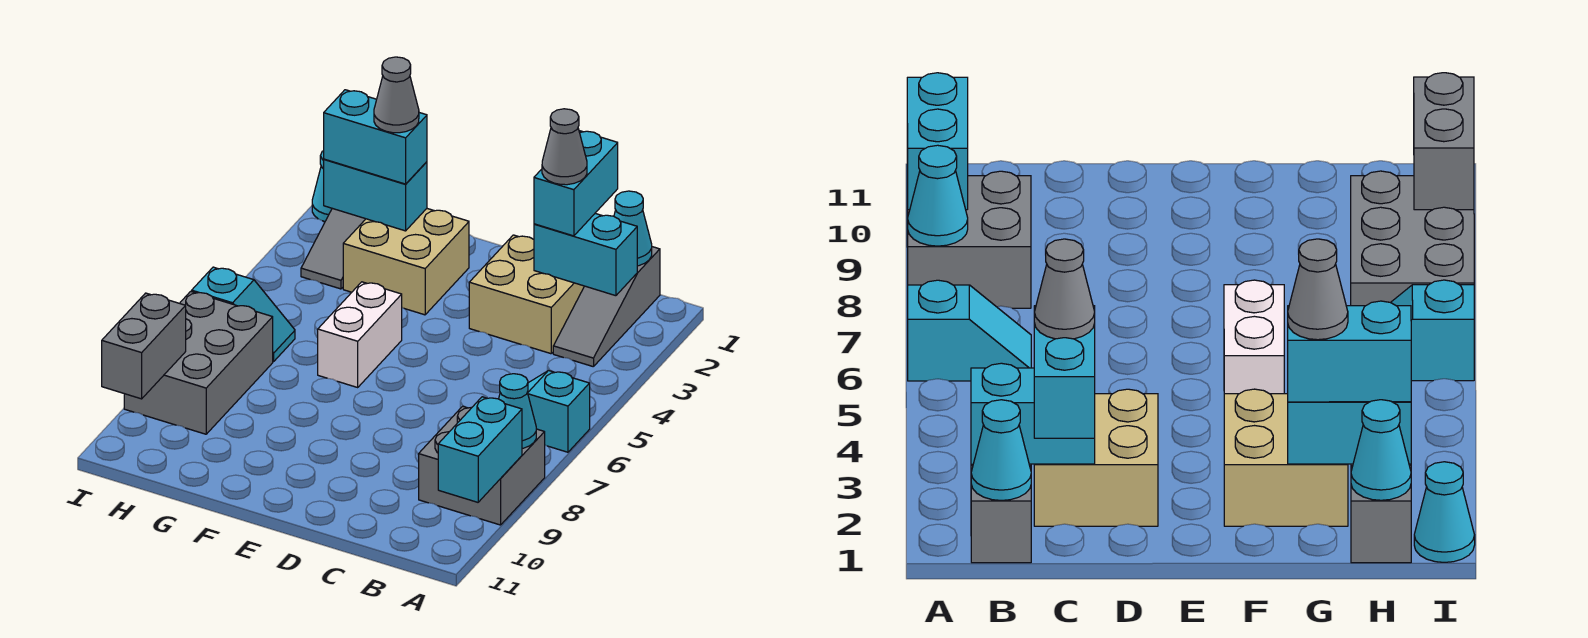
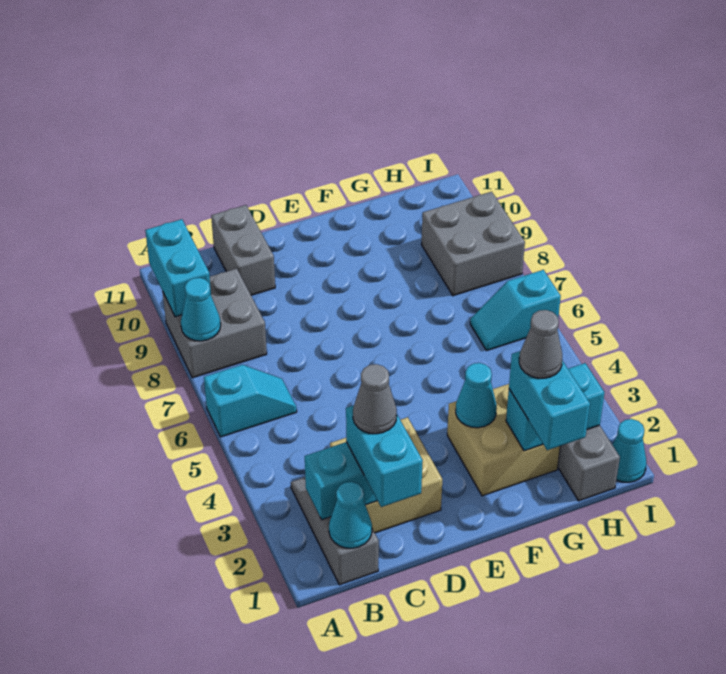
white brick F5:F6 level 1 -> none
cyan brick G2:H2 level 3 -> cyan brick G1:G2 level 3
cyan cone H1 level 2 -> cyan cone F3 level 2
grey brick H7:I9 level 1 -> grey brick H8:I9 level 1
grey brick I9:I10 level 2 -> grey brick C10:C11 level 1

